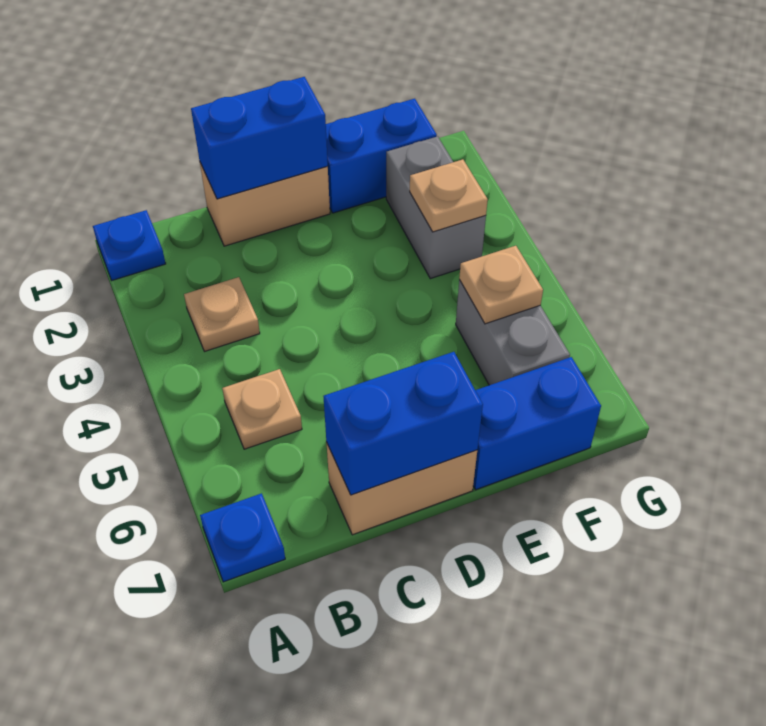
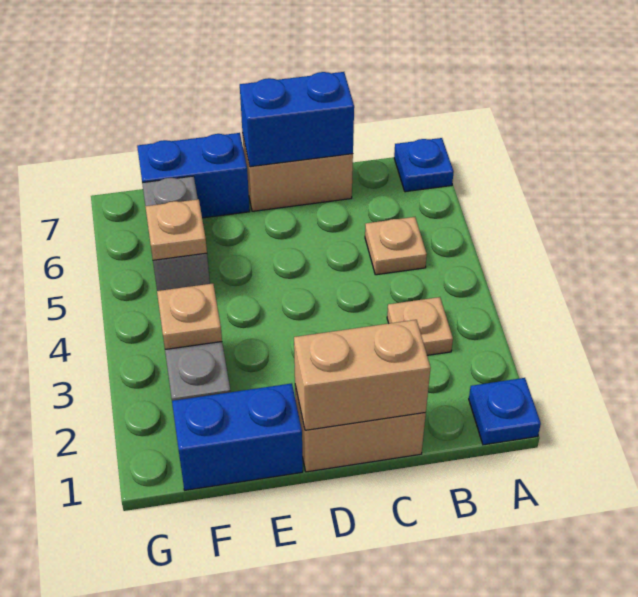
blue brick C1:D1 level 2 -> tan brick C1:D1 level 2

